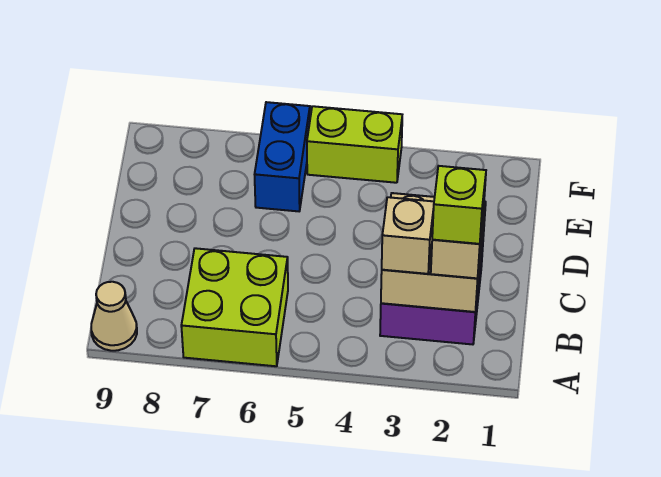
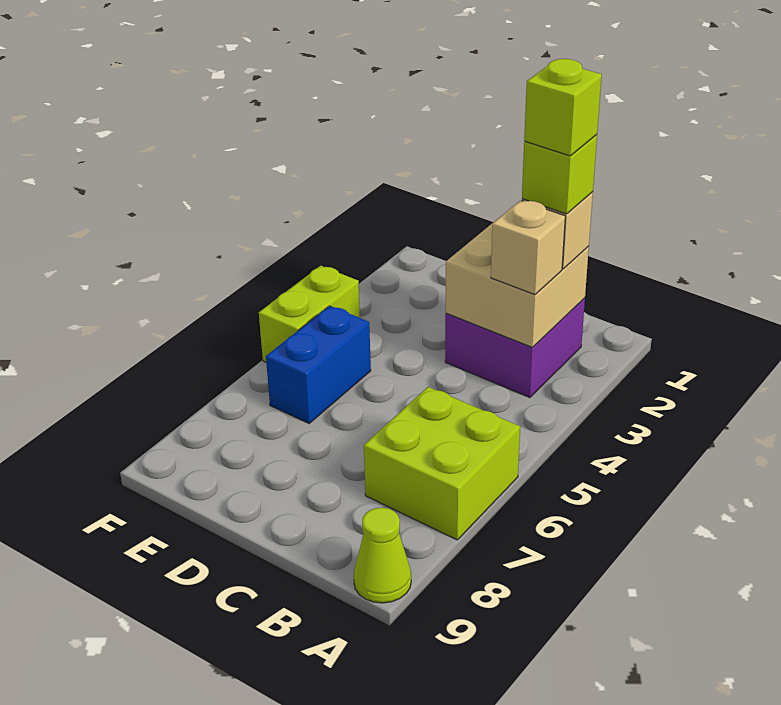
tan cone A9 level 1 -> lime cone A9 level 1
none -> lime brick B2 level 5
blue brick E6:F6 level 1 -> blue brick E5:E6 level 1

